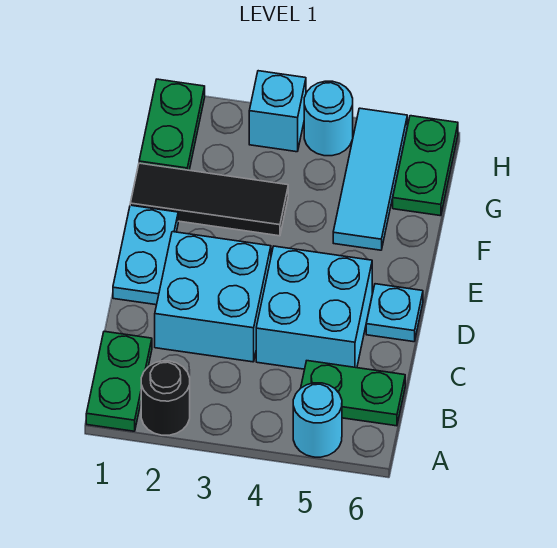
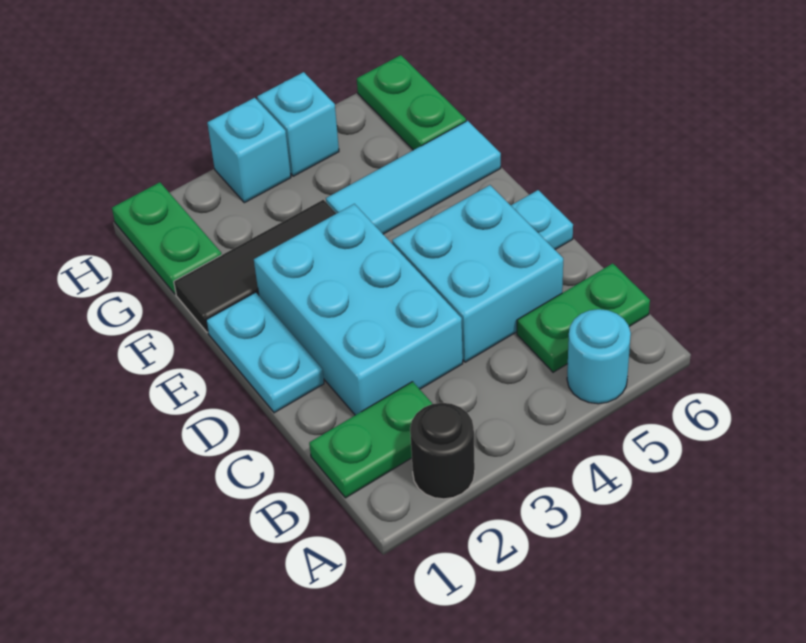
green plate A1:B1 level 1 -> green plate B1:B2 level 1
cyan brick C2:D3 level 1 -> cyan brick C2:E3 level 1
cyan tile F5:H5 level 1 -> cyan tile F4:F6 level 1
cyan round brick H4 level 1 -> cyan brick H4 level 1

